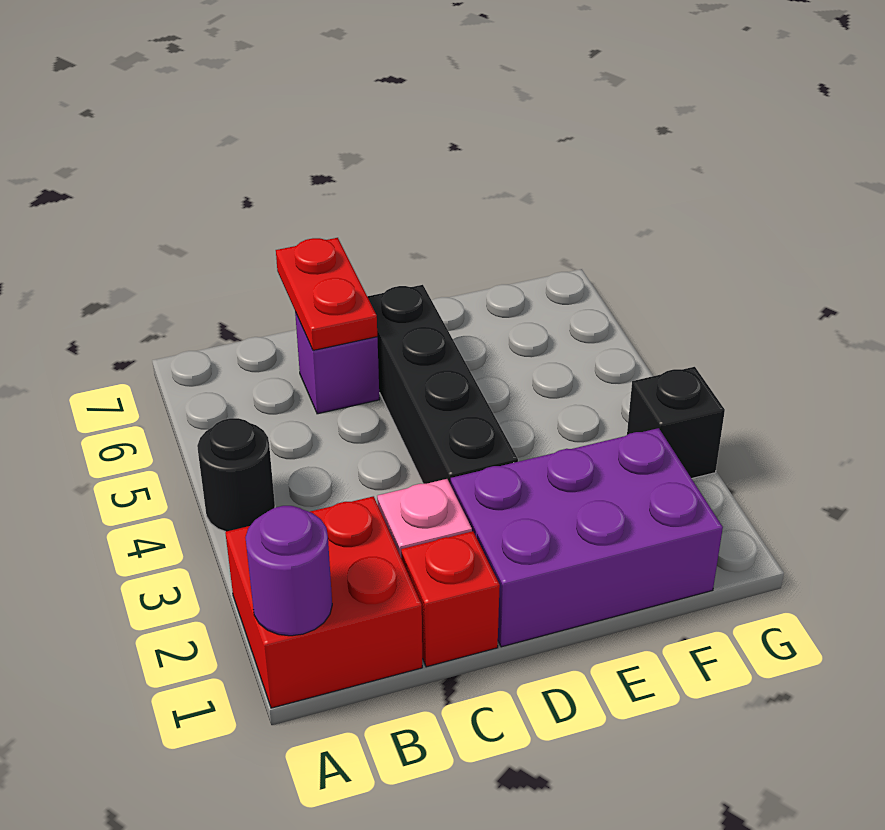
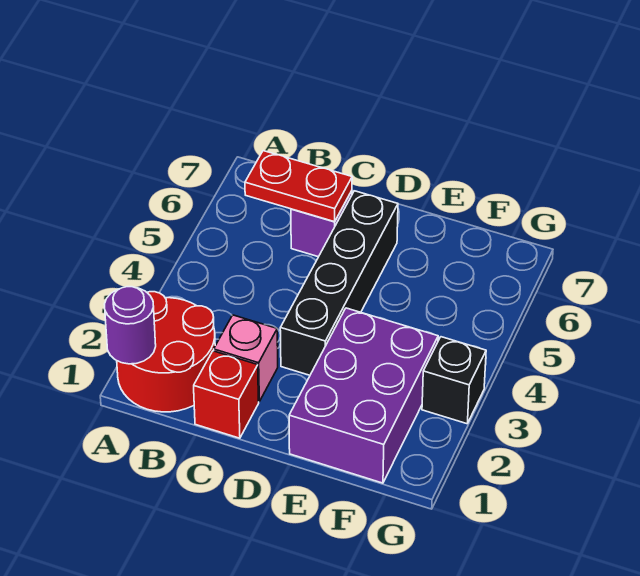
red brick A1:B2 level 1 -> red round brick A1:B2 level 1
black round brick A4 level 1 -> none
red plate C6:C7 level 2 -> red plate B6:C6 level 2
purple brick D1:F2 level 1 -> purple brick E1:F3 level 1

